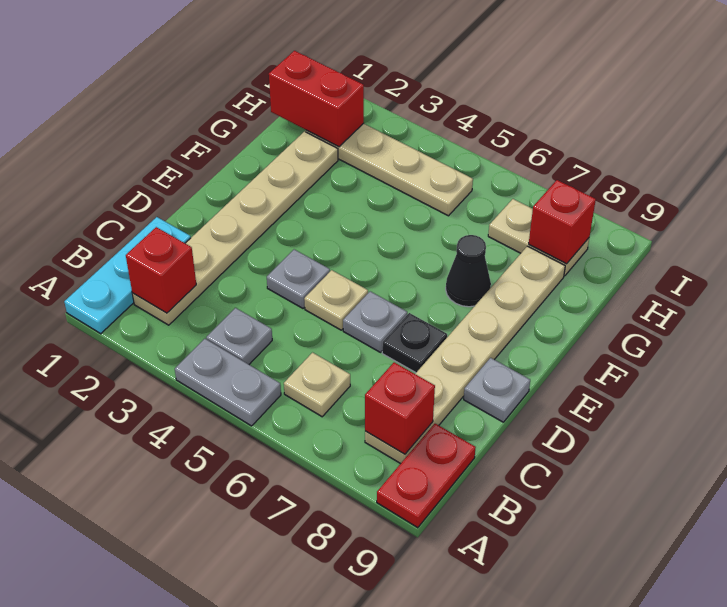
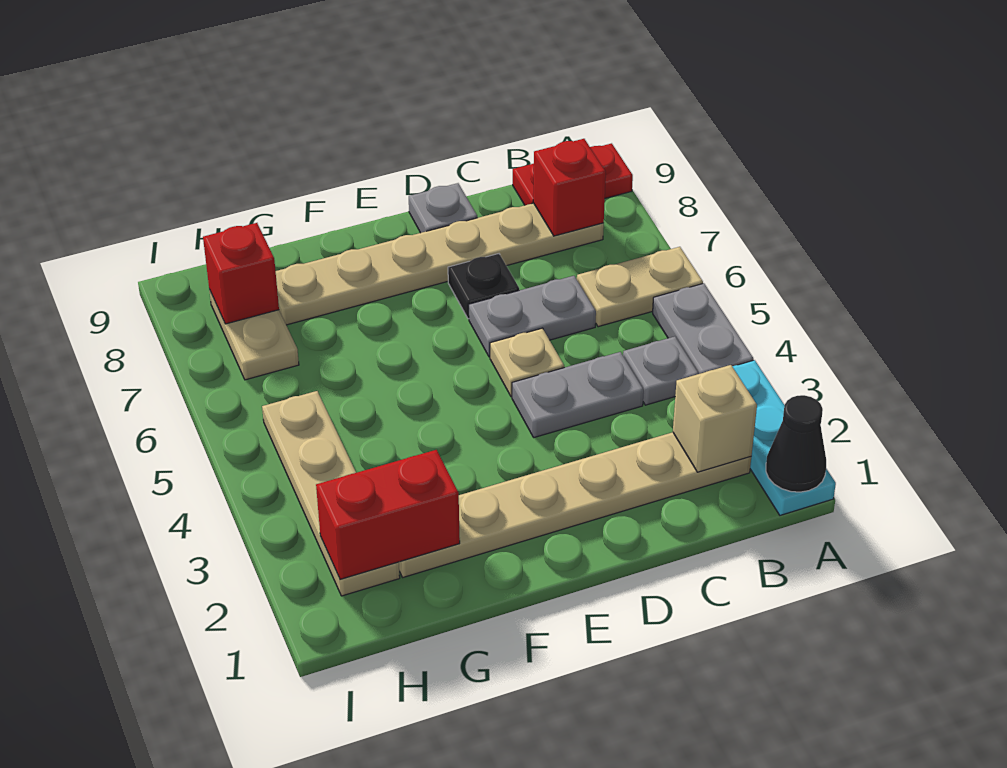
cyan plate A1:C1 level 1 -> cyan plate A1:A3 level 1
red brick B2 level 2 -> tan brick B2 level 2
tan plate B6 level 1 -> tan plate A6:B6 level 1
grey plate D4 level 1 -> grey plate C4:D4 level 1
grey plate D6 level 1 -> grey plate C6:D6 level 1
black cone F7 level 1 -> black cone A1 level 2
red brick H1:H2 level 2 -> red brick G2:H2 level 2

